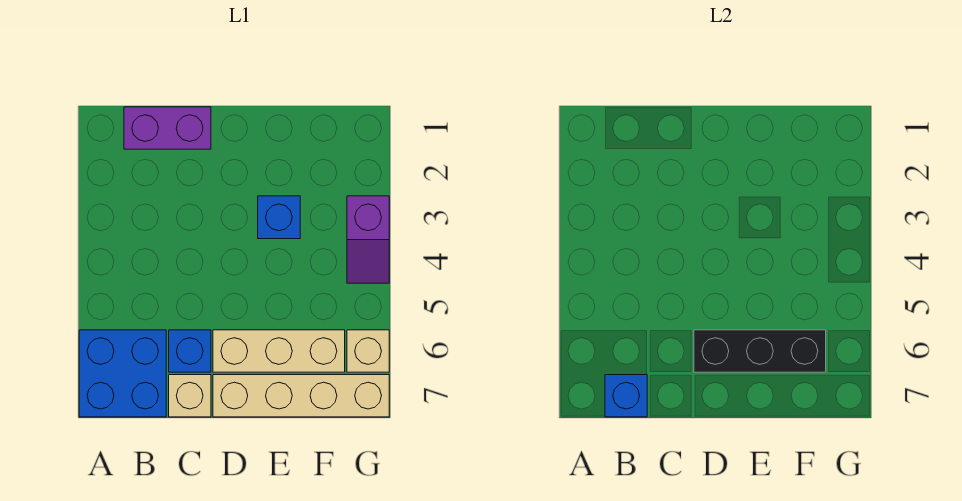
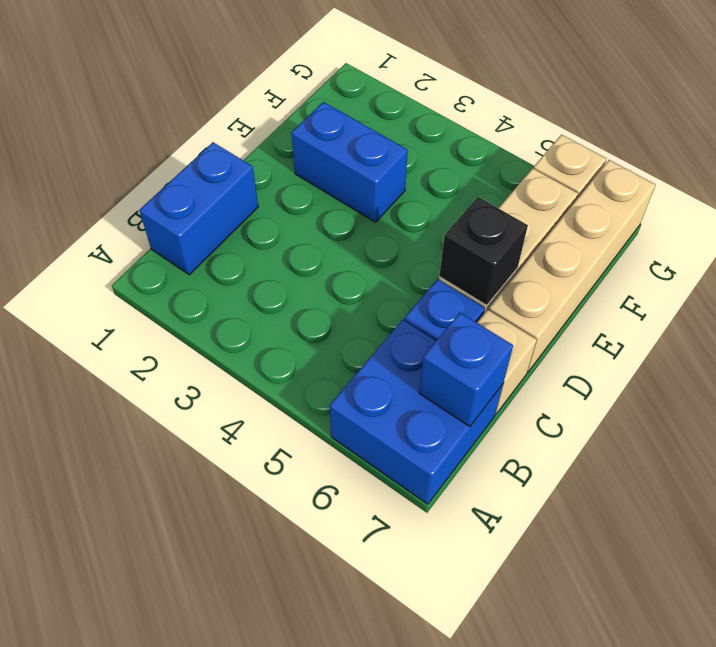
purple brick B1:C1 level 1 -> blue brick B1:C1 level 1
black brick D6:F6 level 2 -> black brick D6 level 2
blue brick E3 level 1 -> blue brick E2:E3 level 1
purple slope G3:G4 level 1 top 3 -> none

